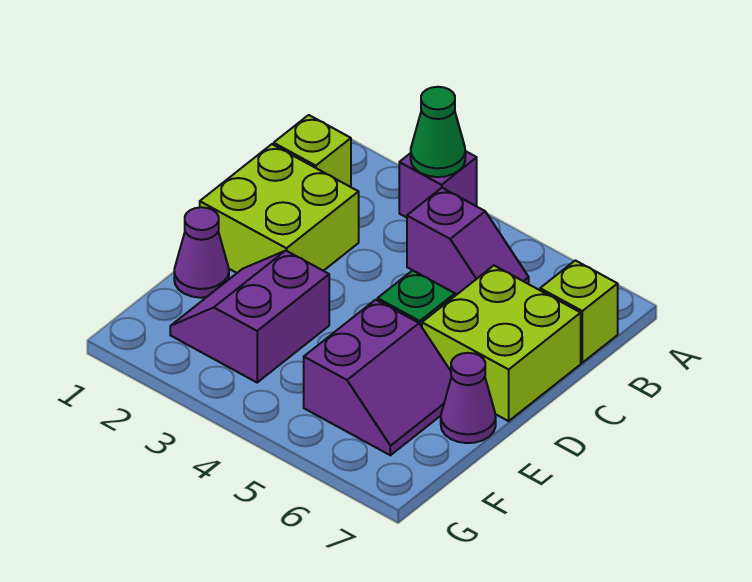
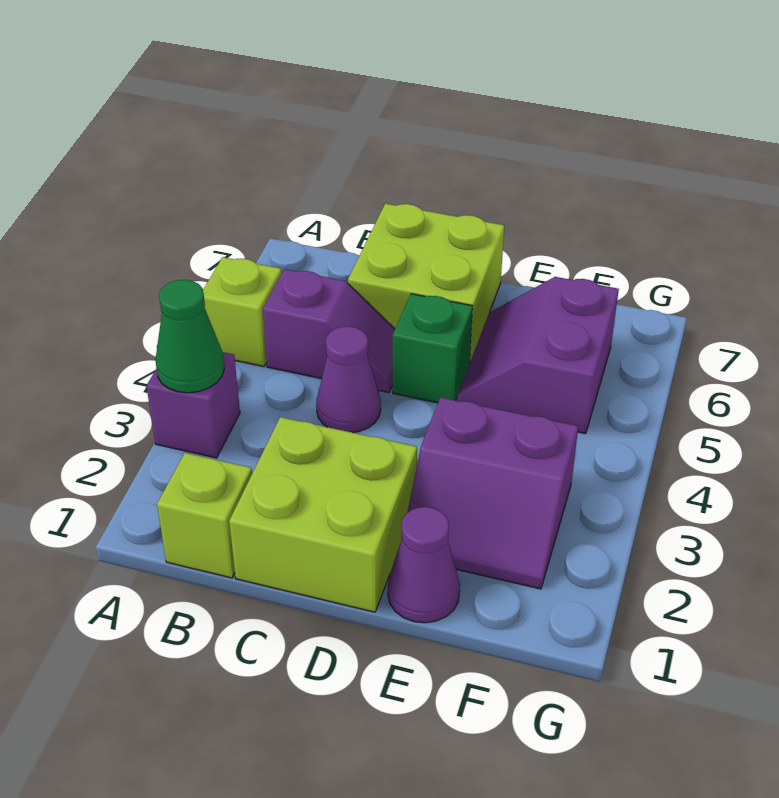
purple slope B4:B5 level 1 top 4 -> purple slope B5:C5 level 1 top B
lime brick B7 level 1 -> lime brick A5 level 1
purple slope E5:F6 level 1 top 5 -> purple slope E5:F6 level 1 top F
purple cone E7 level 1 -> purple cone C4 level 1

